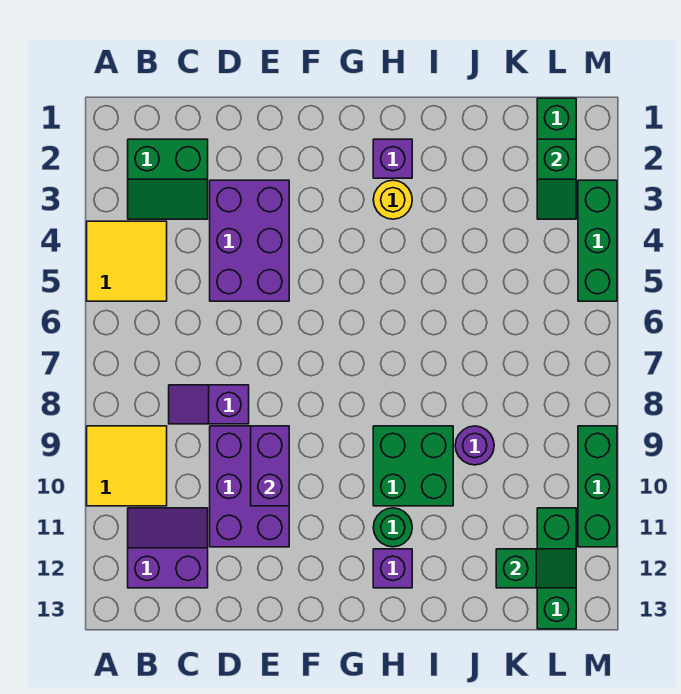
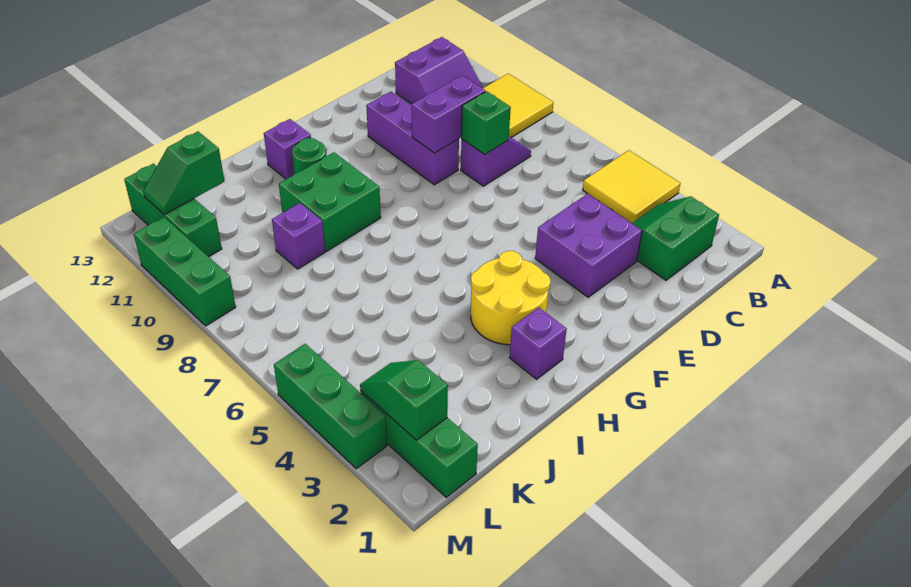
purple brick D3:E5 level 1 -> purple brick D3:E4 level 1
none -> green brick D8 level 2
purple brick D9:E11 level 1 -> purple brick E9:E11 level 1
purple brick E9:E10 level 2 -> purple brick D9:E9 level 2
yellow round brick H3 level 1 -> yellow round brick G3:H4 level 1
purple round brick J9 level 1 -> purple brick J9 level 1

